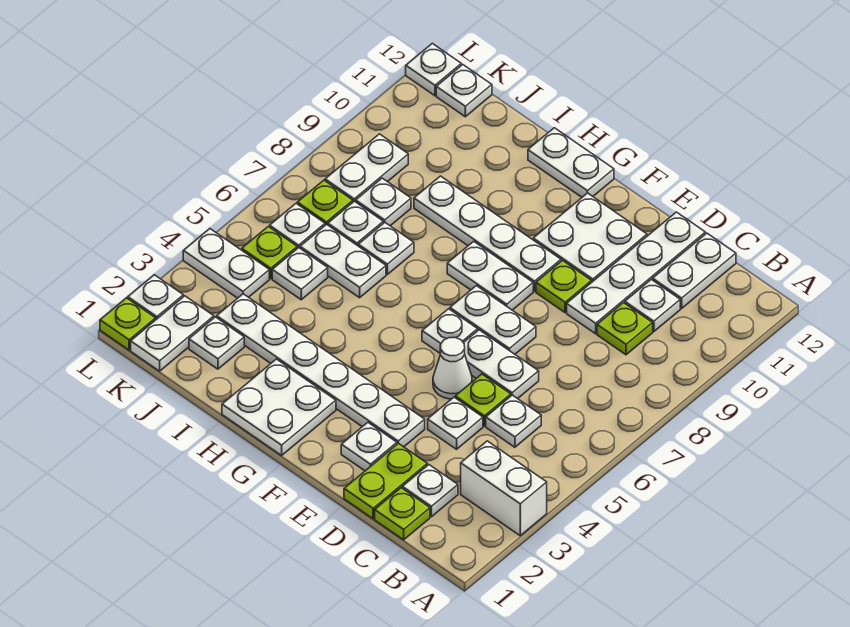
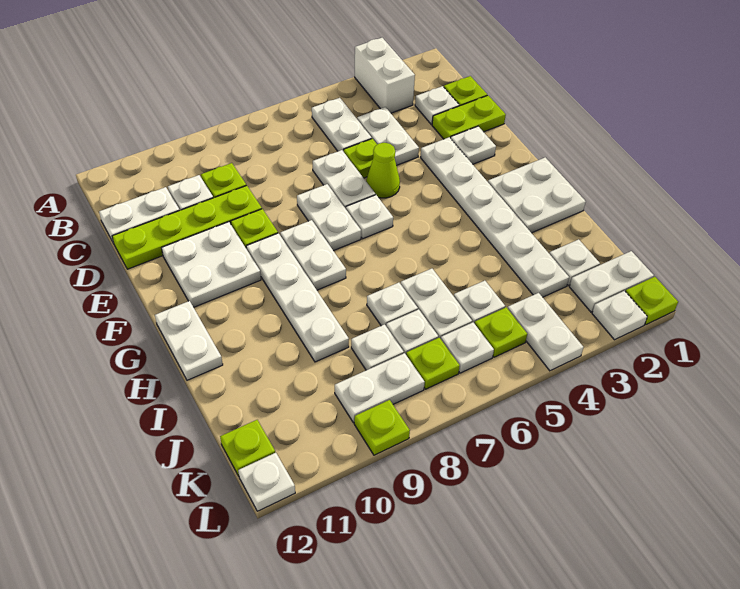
white plate C5 level 1 -> white plate B5:C5 level 1
white plate D4 level 1 -> white plate C4:D4 level 1
white plate D9:D12 level 1 -> lime plate D9:D12 level 1
white cone E5 level 1 -> lime cone E5 level 1
white plate K12 level 1 -> lime plate K12 level 1
none -> lime plate L9 level 1

